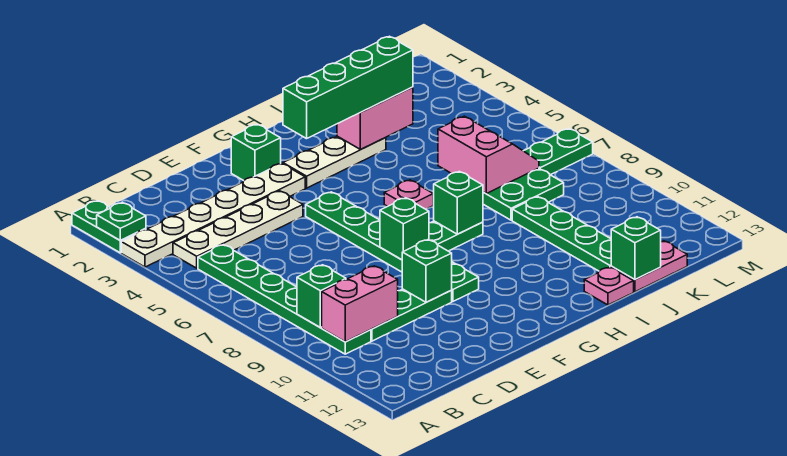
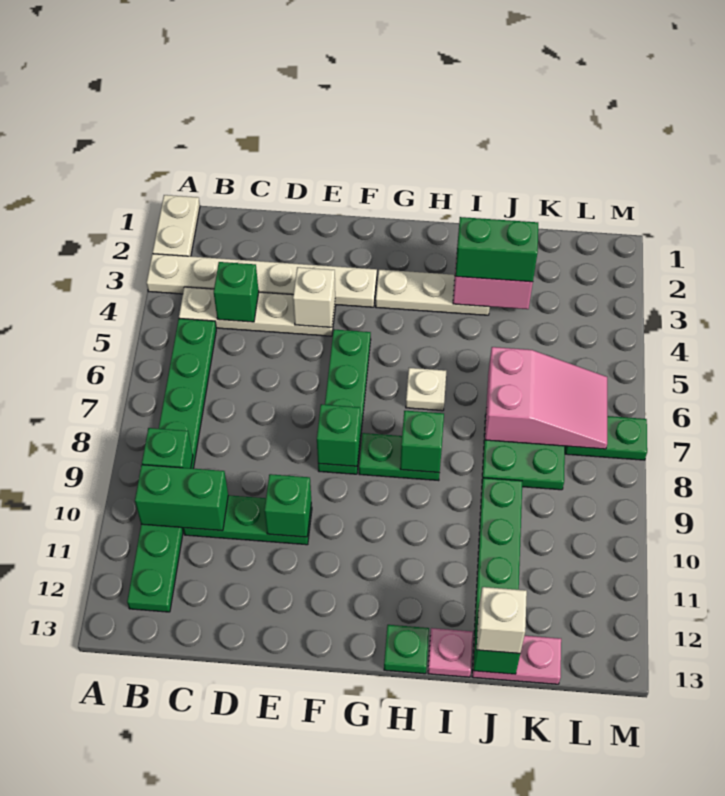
green plate A1:A2 level 1 -> white plate A1:A2 level 1
green plate A2 level 2 -> green plate H13 level 1
green plate B5:B10 level 1 -> green plate B5:B12 level 1
pink brick B10:C10 level 2 -> green brick B10:C10 level 2
none -> white brick E4 level 2
green brick F2 level 1 -> green brick C4 level 2
green plate F5:F10 level 1 -> green plate F5:F8 level 1
green brick G3:J3 level 3 -> green brick I3:J3 level 3
pink plate H6 level 1 -> white plate H6 level 1
pink slope J6:K7 level 2 top J -> pink slope J6:L7 level 2 top J
none -> white brick J13 level 3

